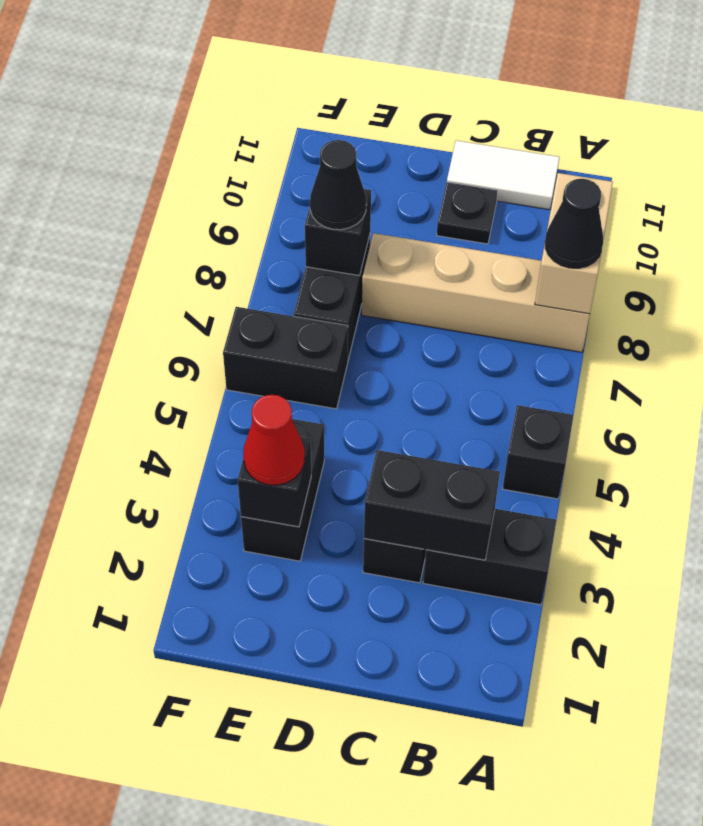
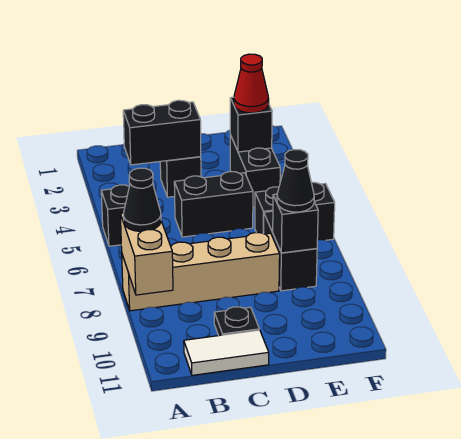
black brick A3:B3 level 1 -> black brick C5:D5 level 1

